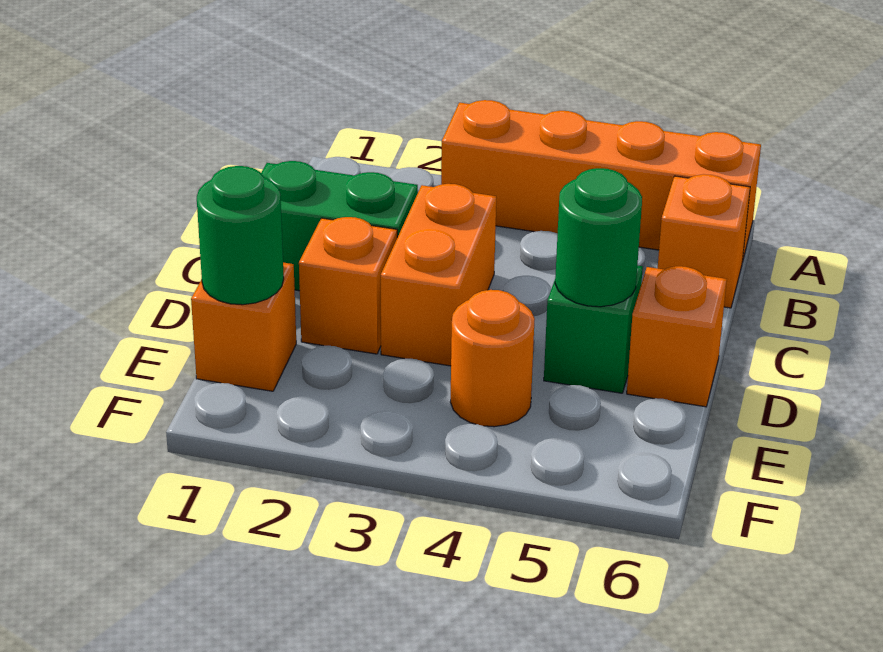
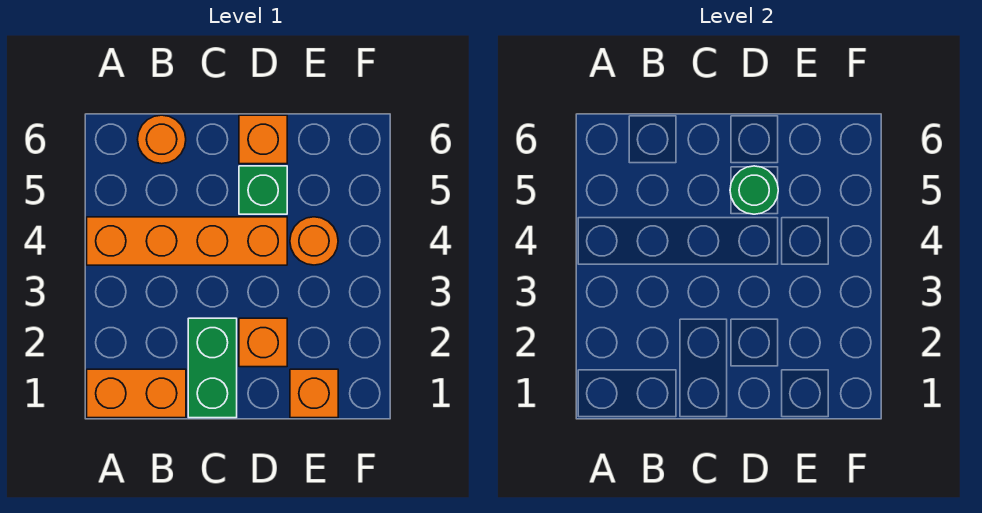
orange brick A3:A6 level 1 -> orange brick A4:D4 level 1
orange brick B6 level 1 -> orange round brick B6 level 1
orange brick C3:D3 level 1 -> orange brick A1:B1 level 1
green round brick E1 level 2 -> none

